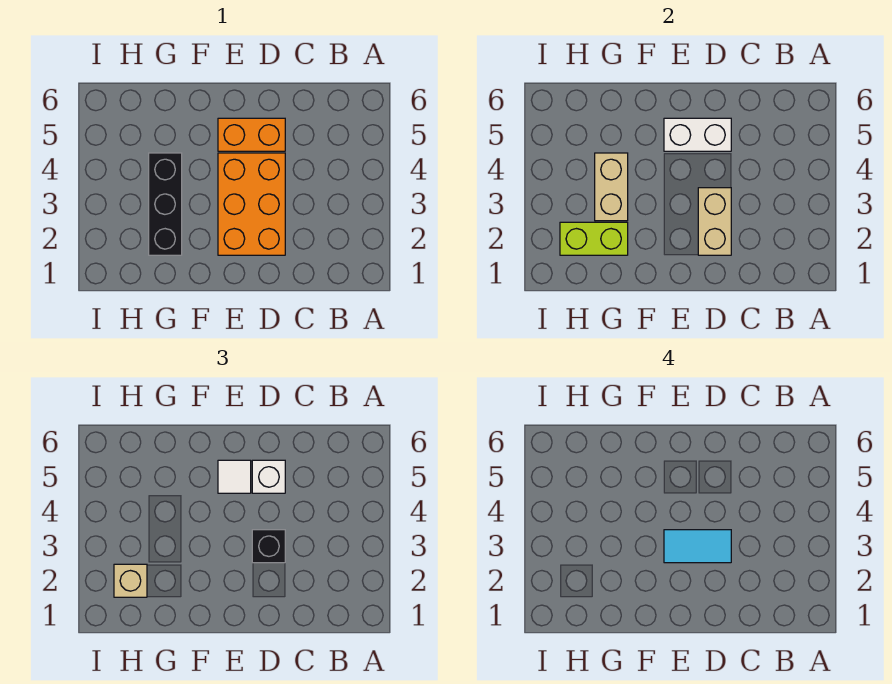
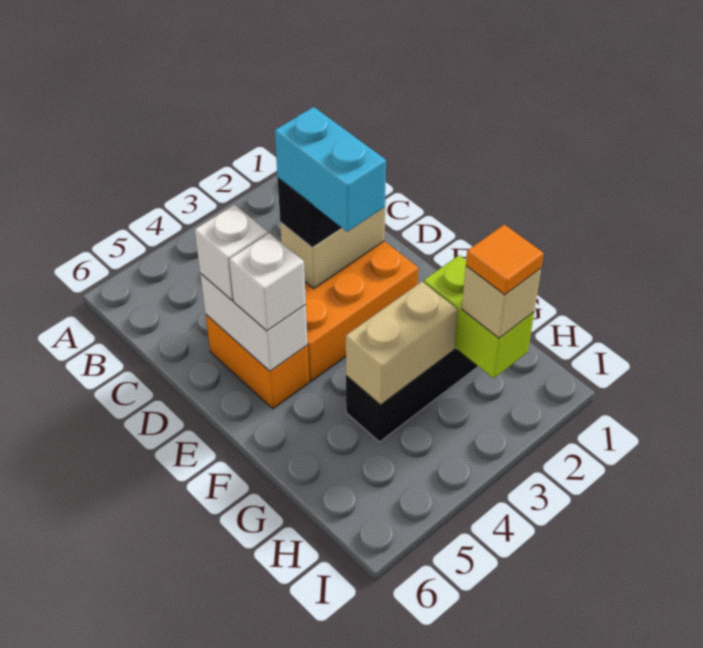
cyan tile D3:E3 level 4 -> cyan brick D3:E3 level 4
white tile E5 level 3 -> white brick E5 level 3
none -> orange tile H2 level 4

